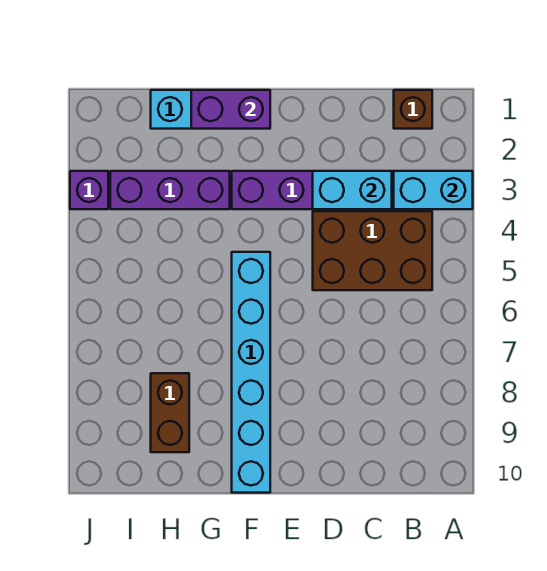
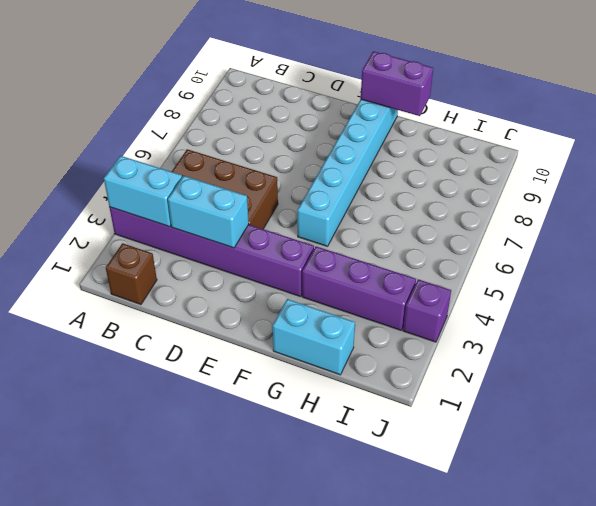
purple brick F1:G1 level 2 -> purple brick F10:G10 level 2
brown brick H8:H9 level 1 -> none

